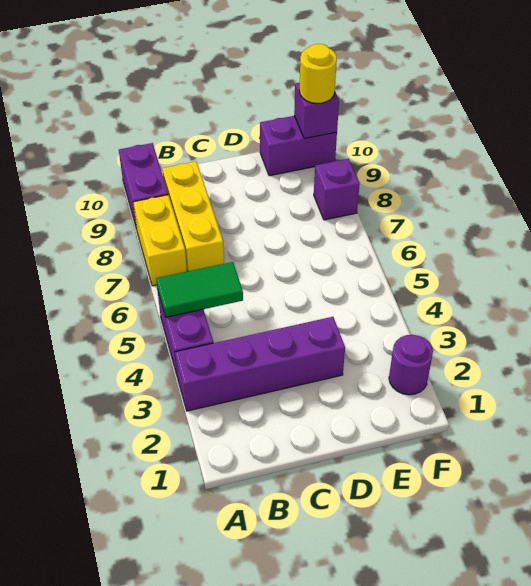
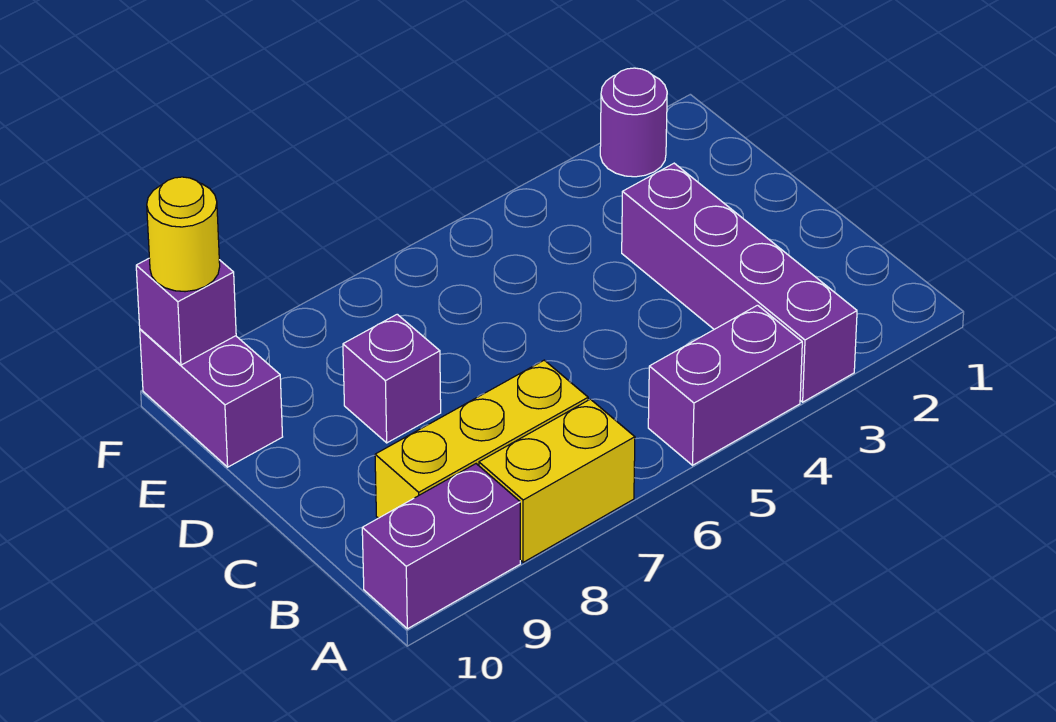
green tile A5:B5 level 2 -> none
purple brick F8 level 1 -> purple brick D8 level 1

